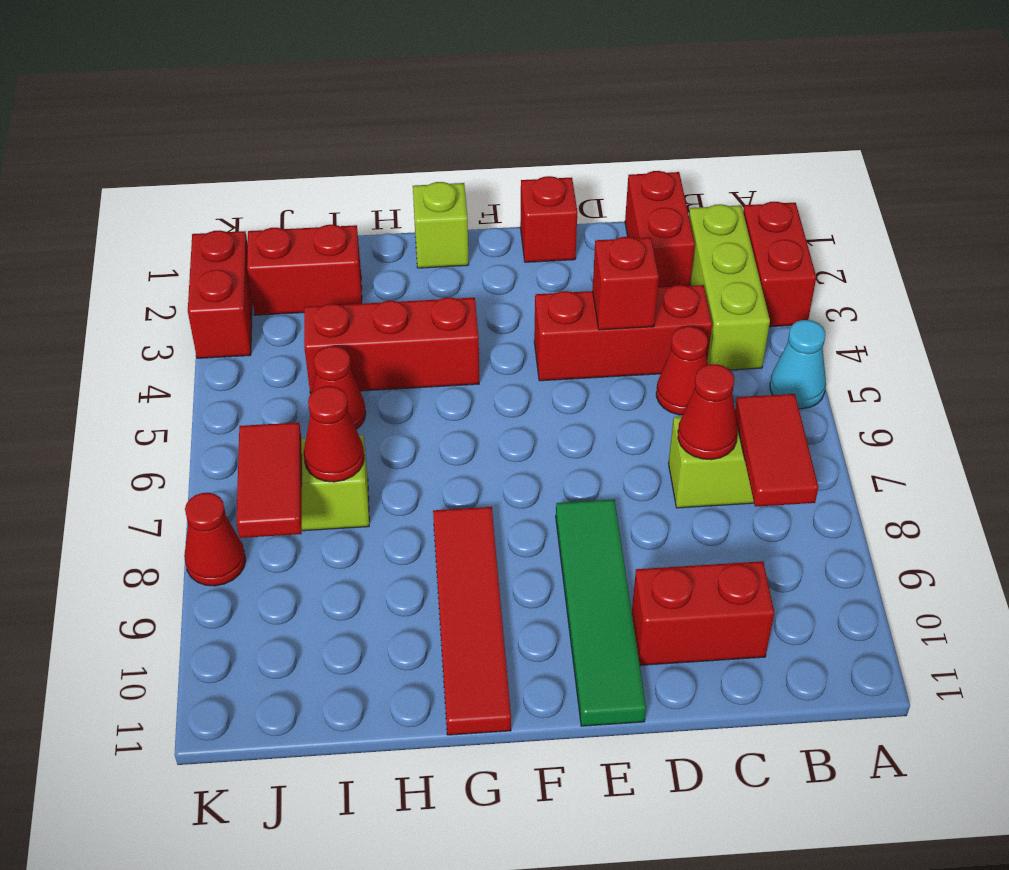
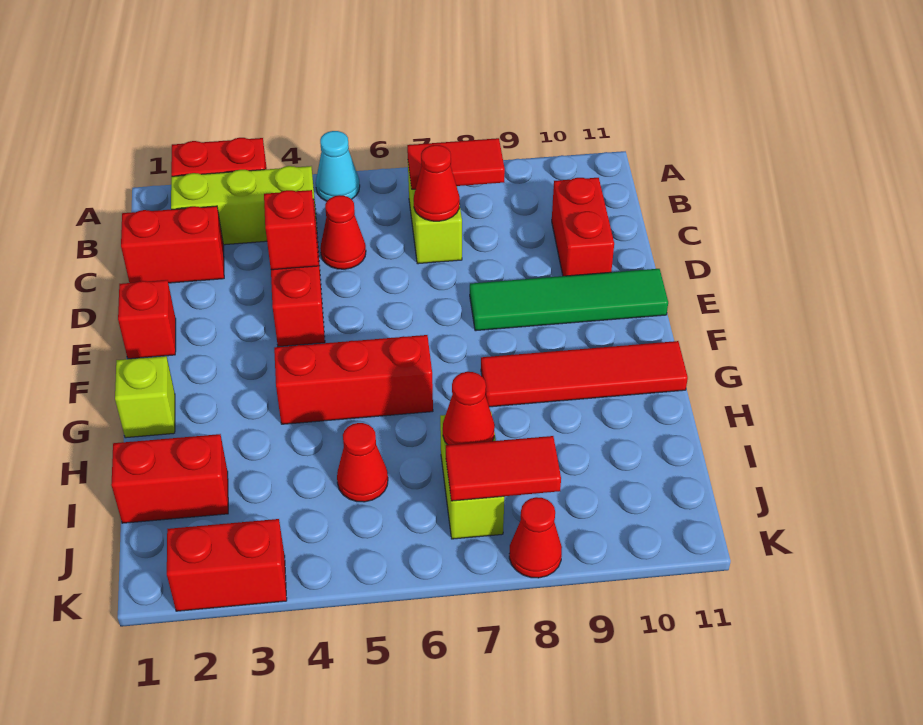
red brick G4:I4 level 1 -> red brick G4:G6 level 1
red brick I2:J2 level 1 -> red brick I1:I2 level 1

